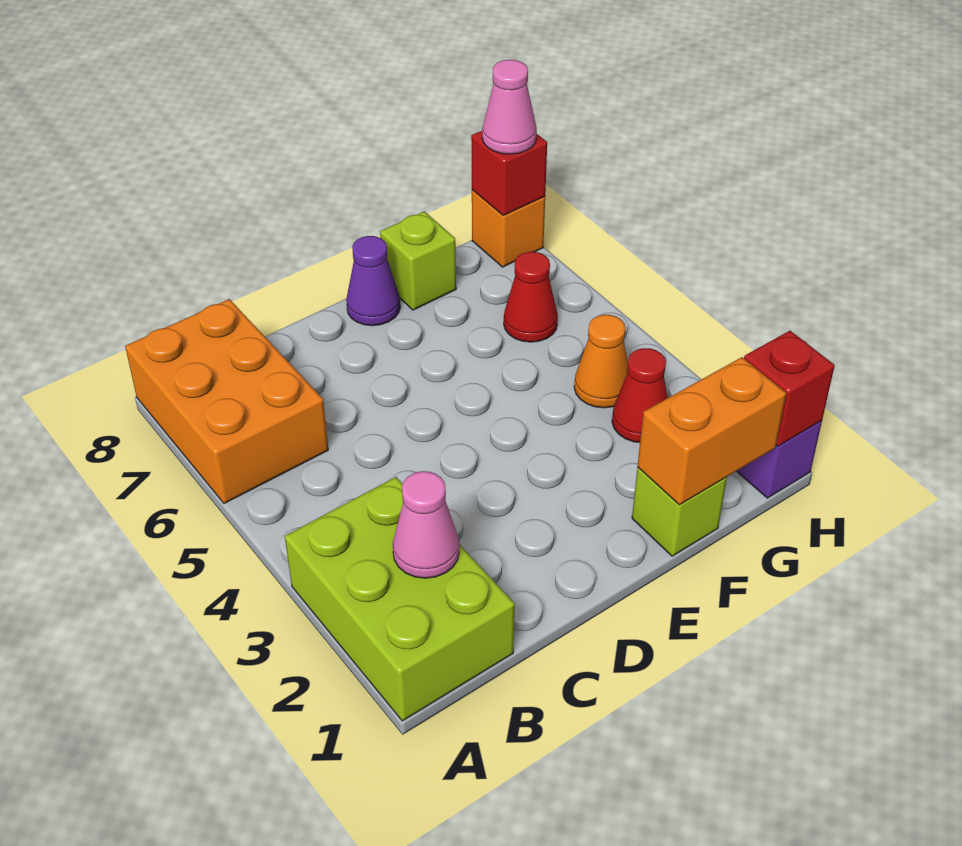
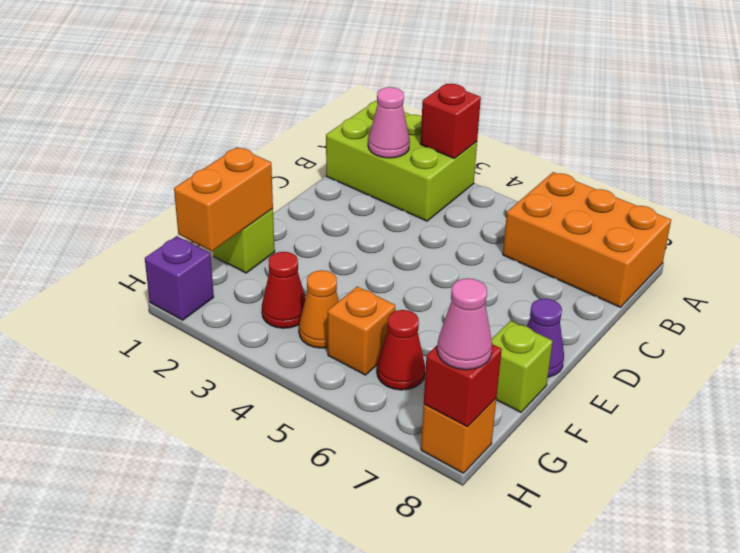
none -> orange brick G5 level 1
red brick H1 level 2 -> red brick A3 level 2

